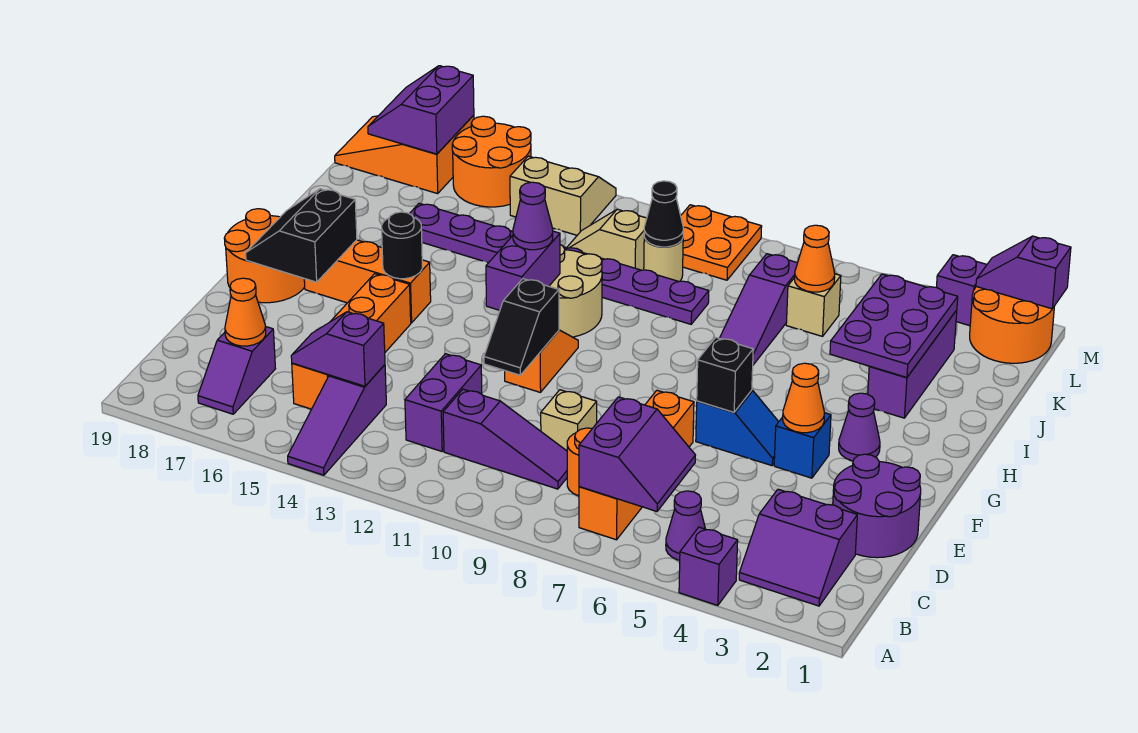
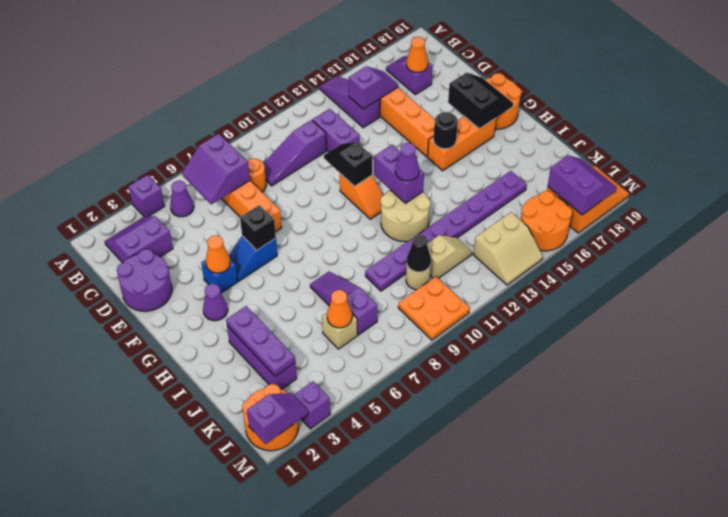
tan brick D9 level 1 -> none
purple plate I3:K4 level 2 -> purple plate I3:K3 level 2

